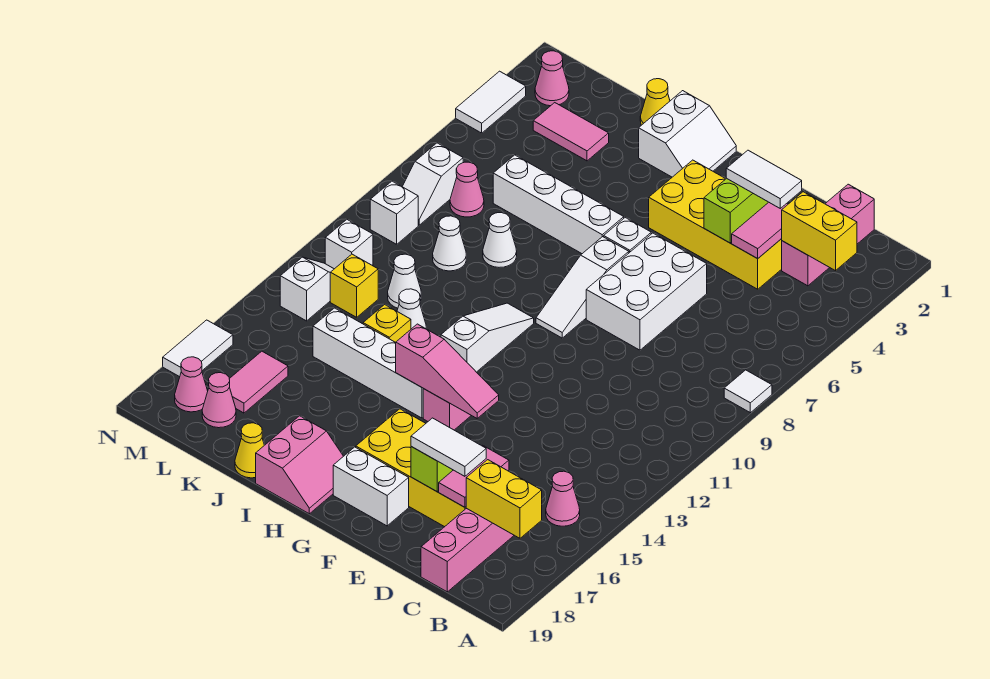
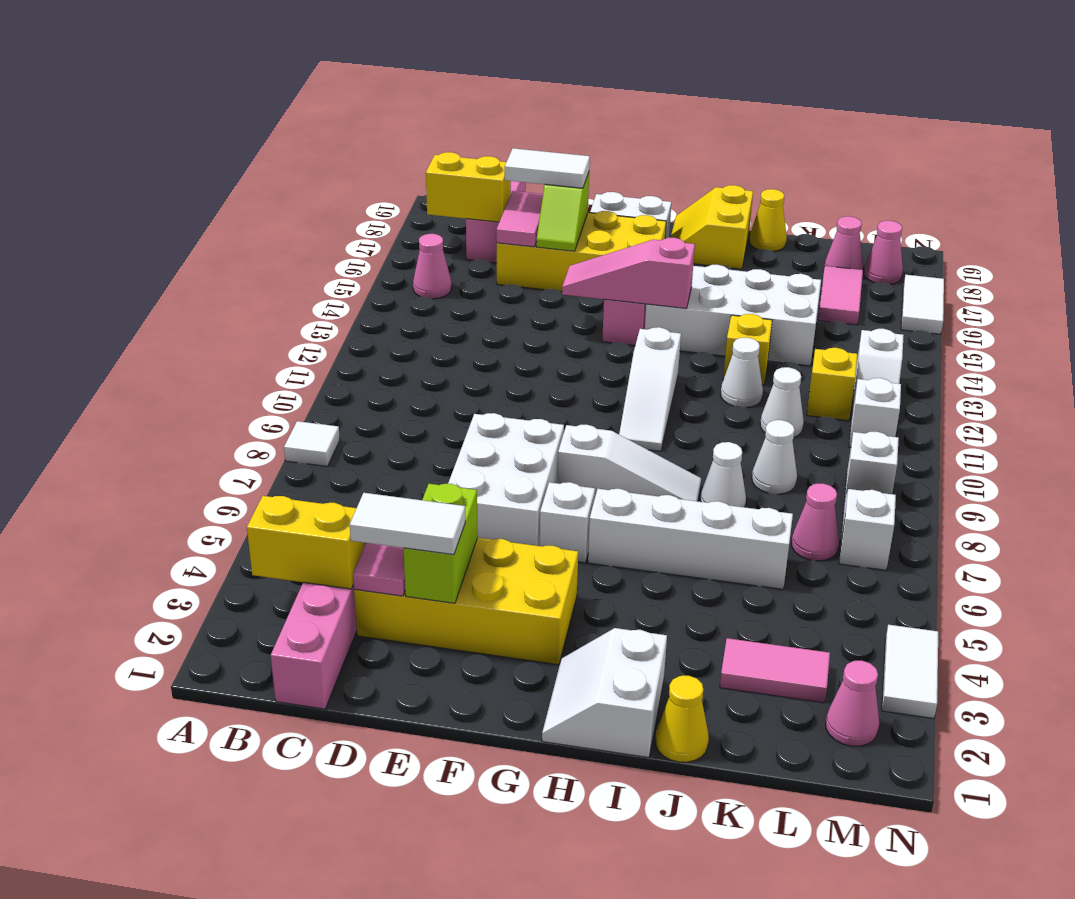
white slope G7:G9 level 1 top 7 -> white slope G8:I8 level 1 top G
white brick H14:K14 level 1 -> white brick H14:K15 level 1
pink slope H18:I19 level 1 top I -> yellow slope H18:I19 level 1 top I

